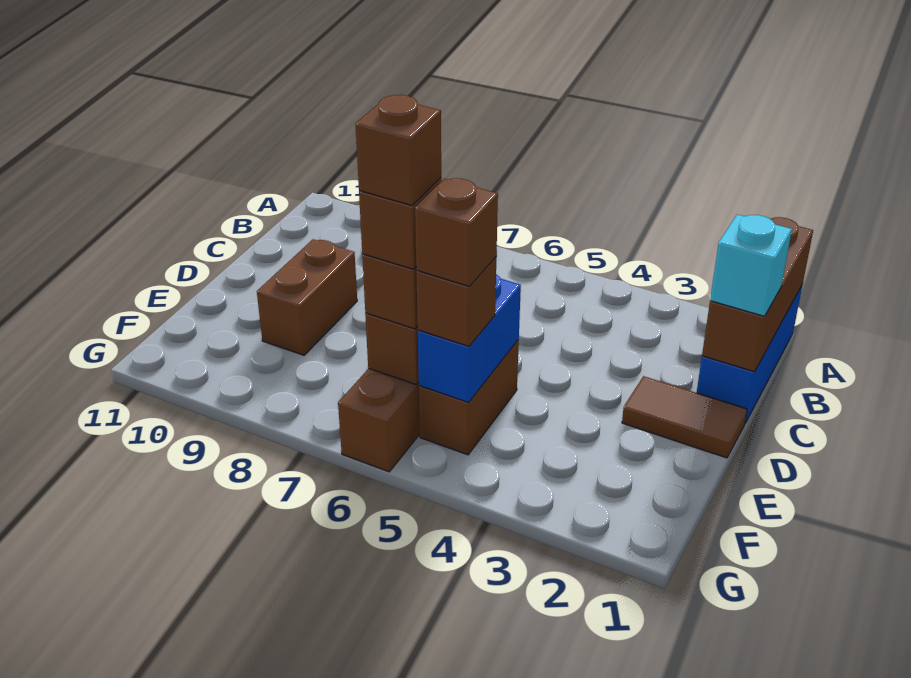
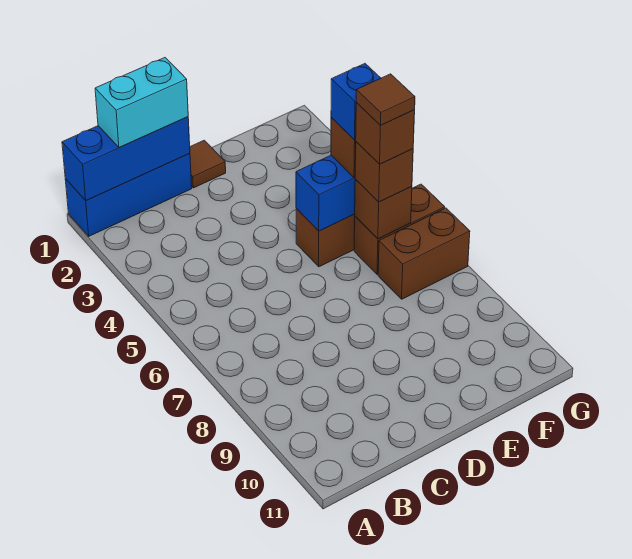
brown brick A1:C1 level 2 -> blue brick A1:C1 level 2
cyan brick C1 level 3 -> cyan brick B1:C1 level 3
brown tile D1:D2 level 1 -> brown tile D1 level 1
brown brick D9:E9 level 1 -> brown brick F7:G7 level 1
brown brick F5 level 4 -> blue brick F5 level 4
brown brick F6 level 5 -> brown tile F6 level 5

